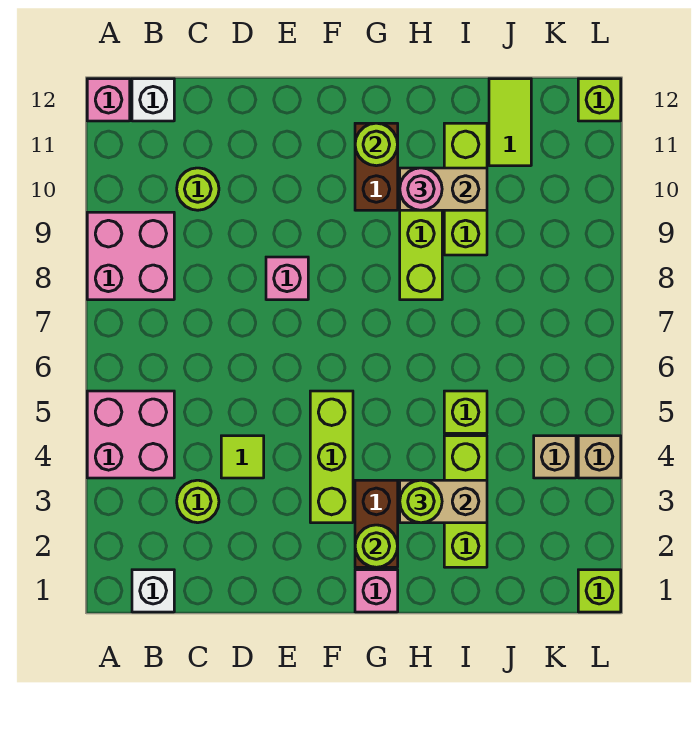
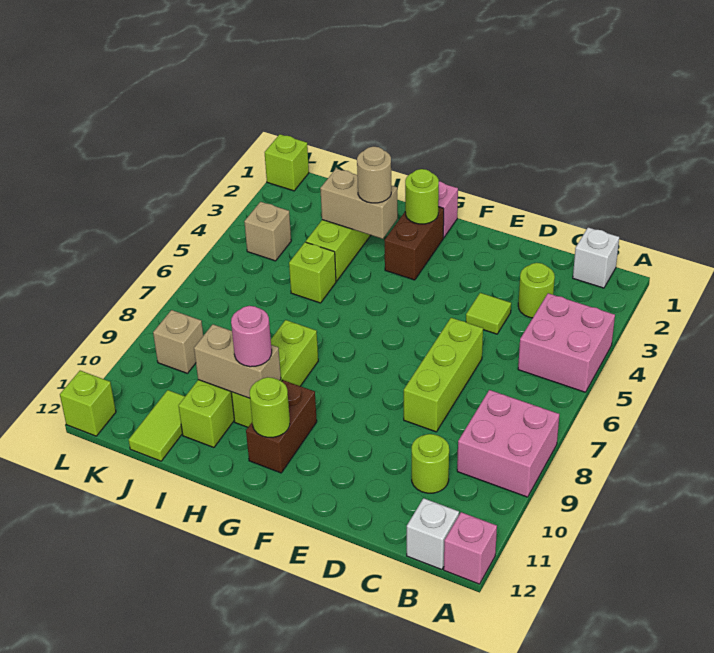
pink brick E8 level 1 -> none
lime brick F3:F5 level 1 -> lime brick D6:D8 level 1
lime round brick H3 level 3 -> tan round brick H3 level 3
tan brick L4 level 1 -> tan brick K9 level 1

